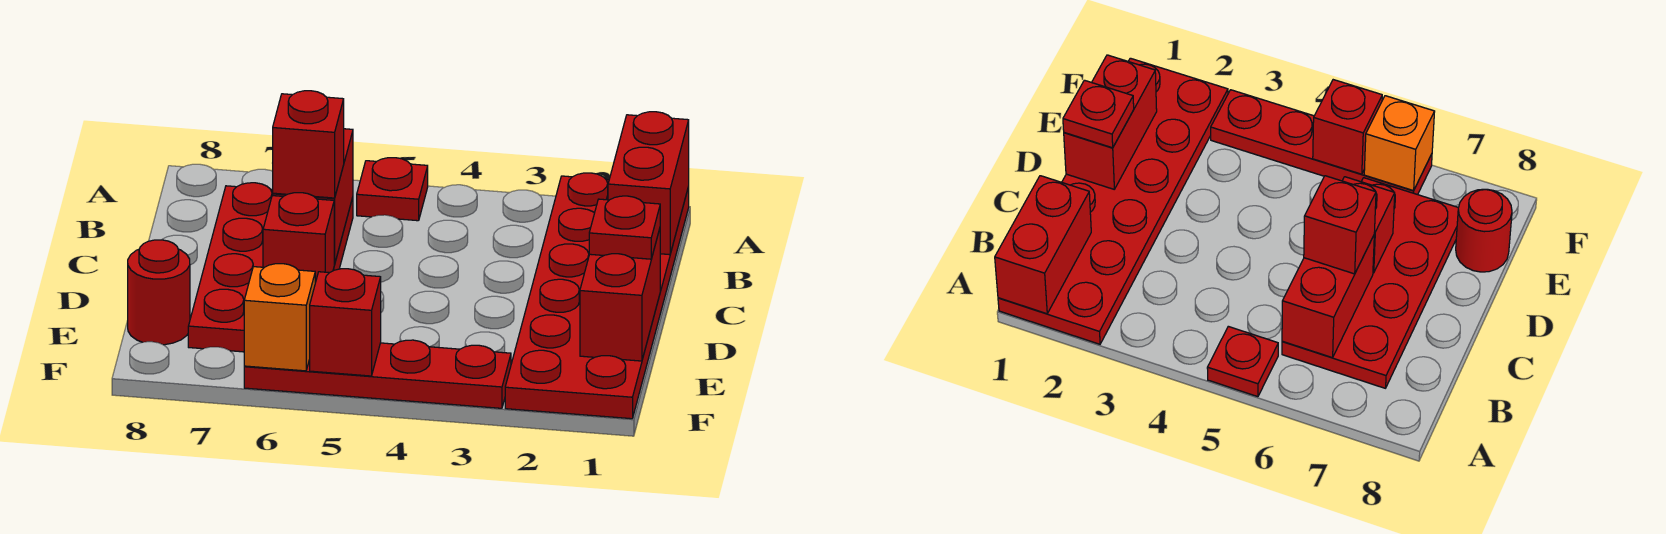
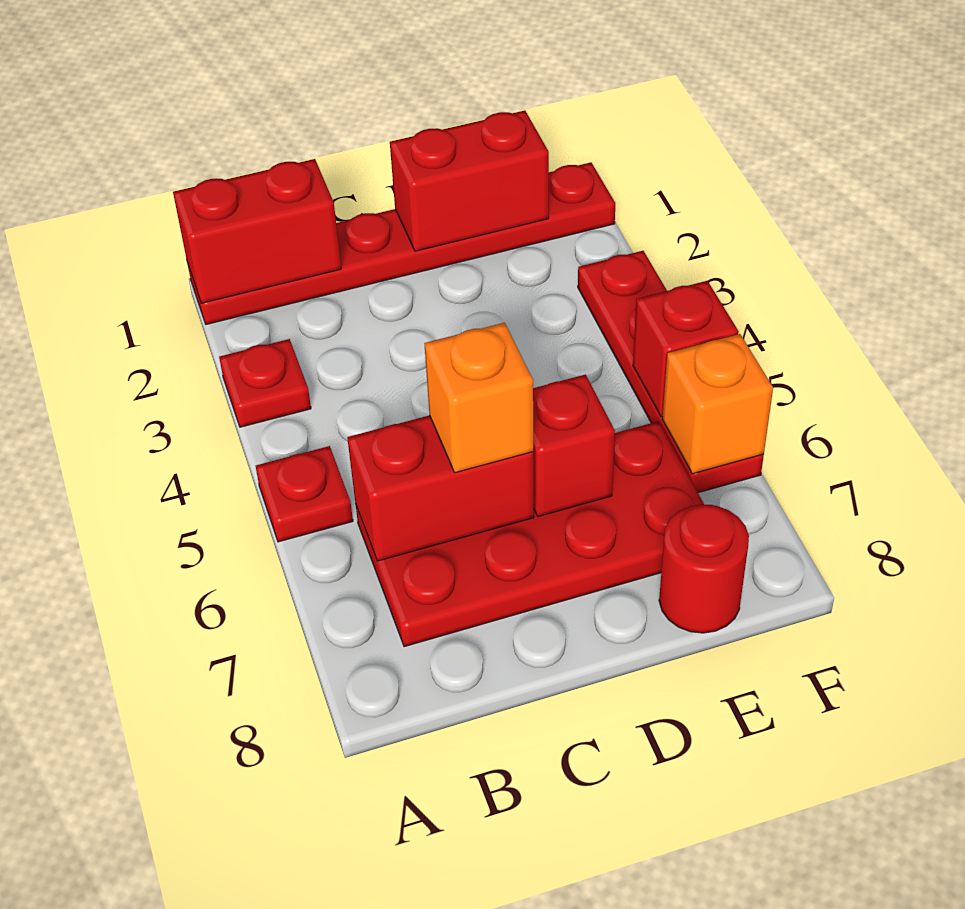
red plate A1:F2 level 1 -> red plate A1:F1 level 1
red brick C6 level 3 -> orange brick C6 level 3
red plate D1 level 3 -> red plate A3 level 1

